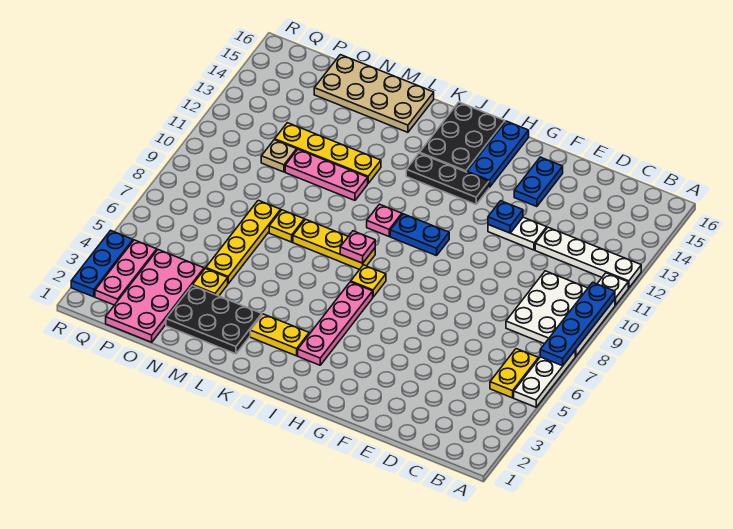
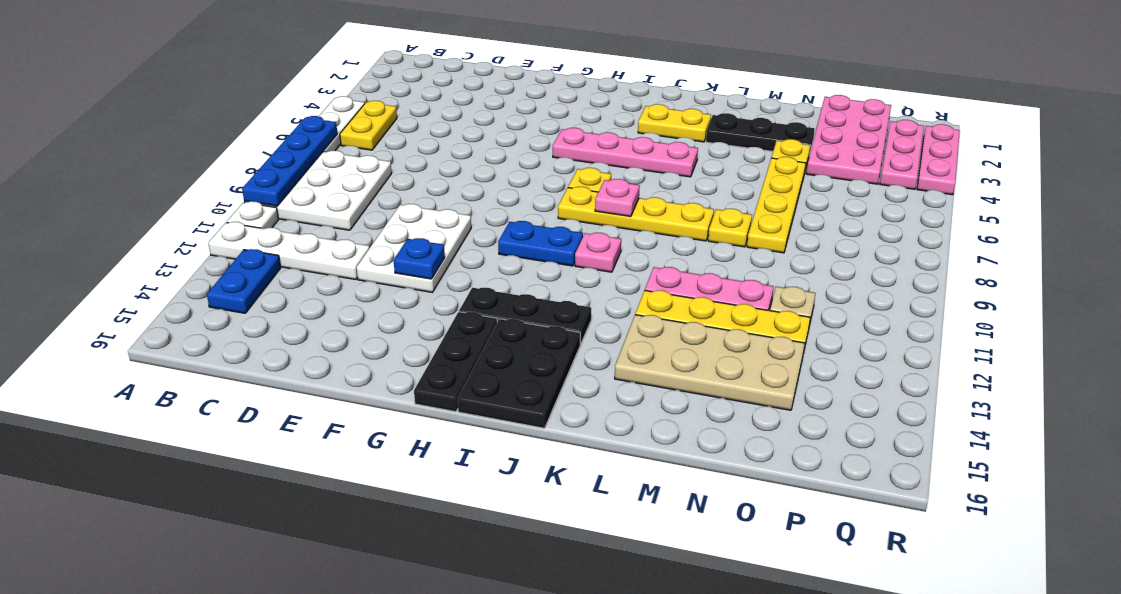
white plate E12:F12 level 1 -> white plate E10:F12 level 1
blue plate F14:F15 level 1 -> blue plate B13:B14 level 1
blue plate H14:H16 level 1 -> black plate H14:H16 level 1
pink plate I3:I6 level 1 -> pink plate H5:K5 level 1
yellow plate J8:L8 level 1 -> yellow plate I8:L8 level 1
black plate L2:N3 level 1 -> black plate L3:N3 level 1
tan plate L15:O16 level 1 -> tan plate L13:O14 level 1
blue plate R2:R4 level 1 -> pink plate R2:R4 level 1

